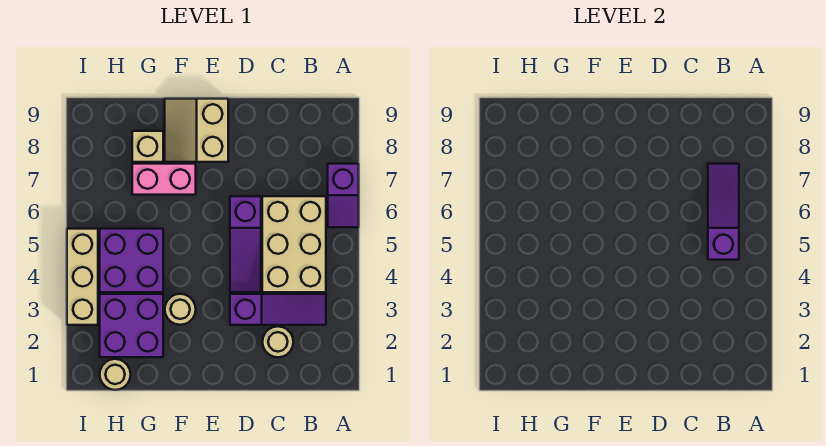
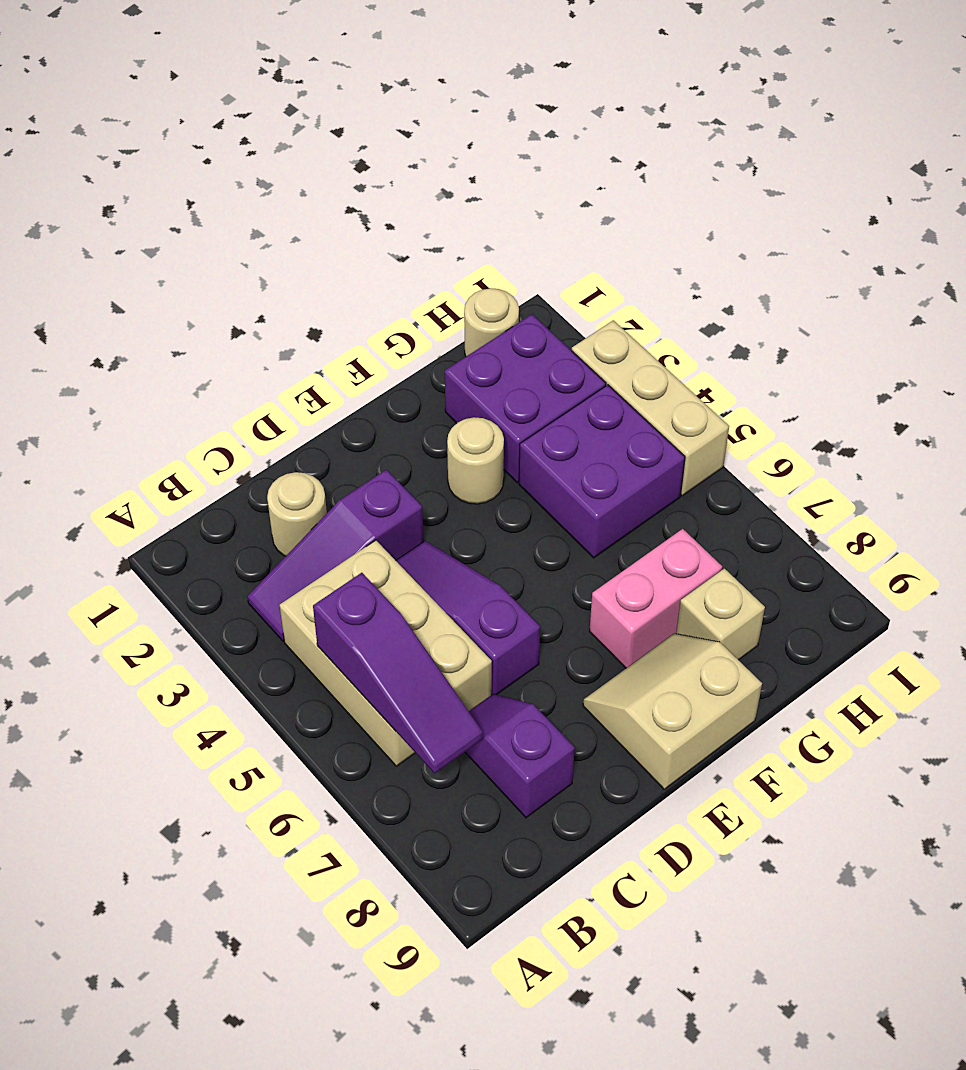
purple slope A6:A7 level 1 top 7 -> purple slope C7:C8 level 1 top 8
tan slope E8:F9 level 1 top E -> tan slope E8:F9 level 1 top 9

